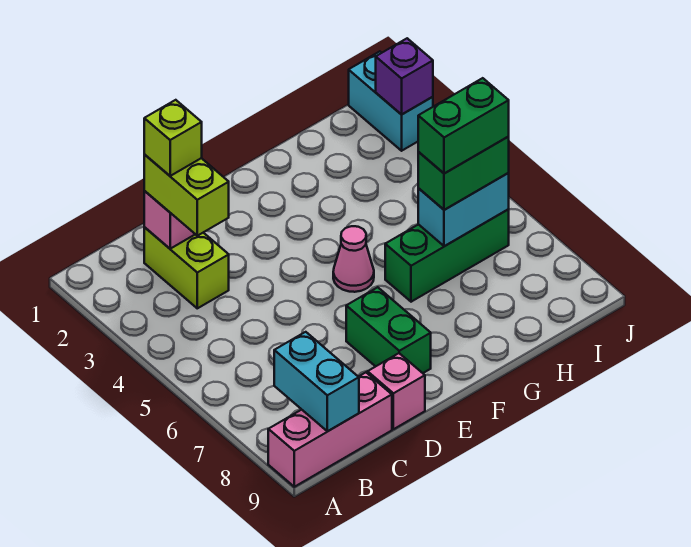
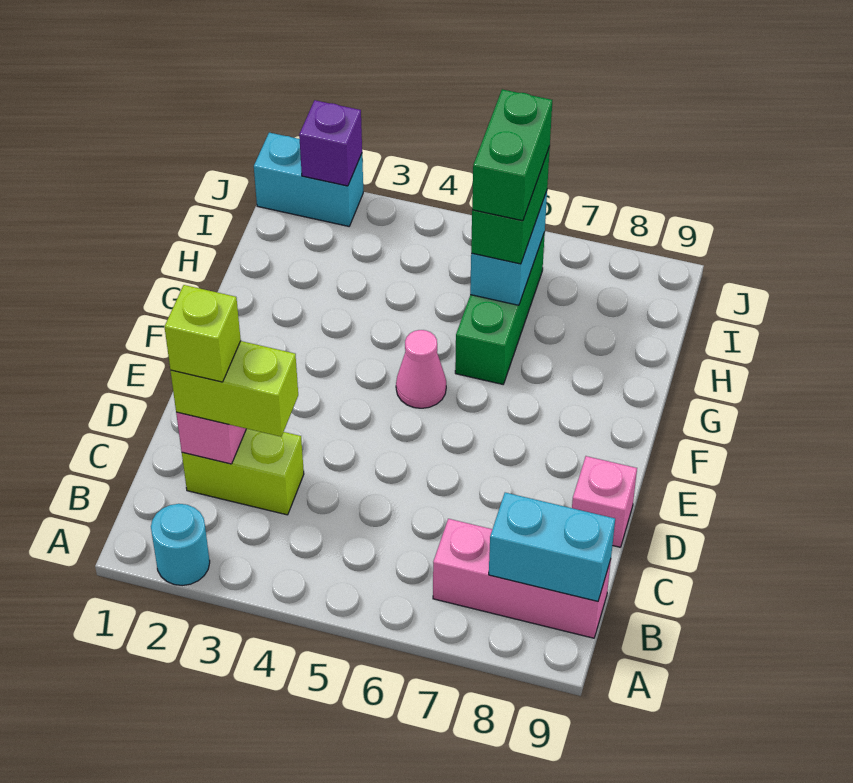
none -> cyan round brick A2 level 1
pink brick A9:C9 level 1 -> pink brick B7:B9 level 1
green brick E7:E8 level 1 -> none

